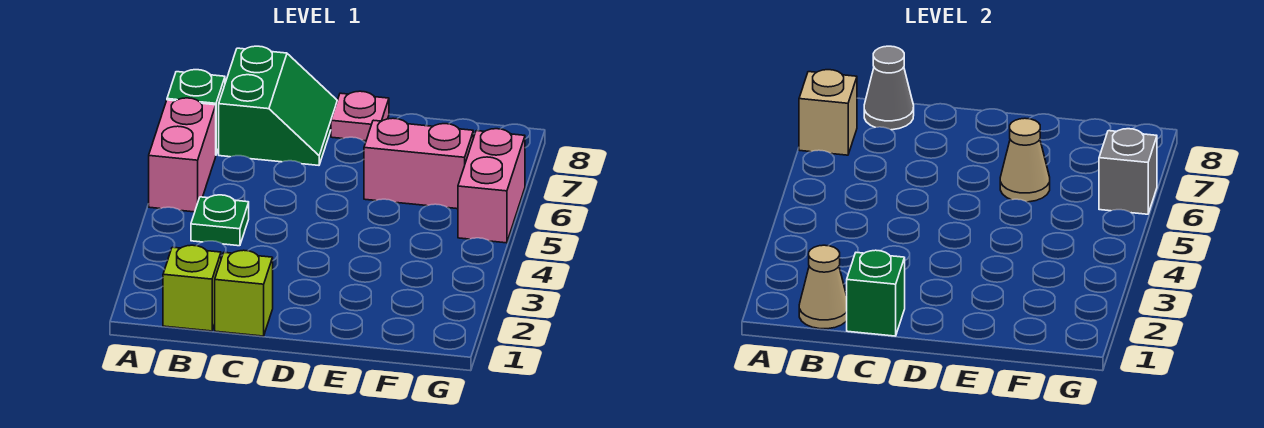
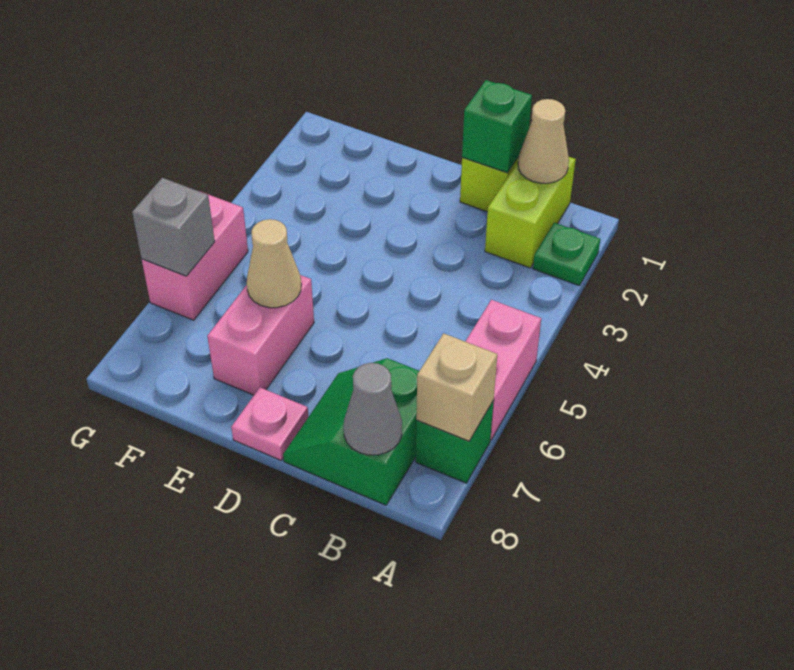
lime brick B1 level 1 -> lime brick B1:B2 level 1
green plate B4 level 1 -> green plate A2 level 1
pink brick E6:F6 level 1 -> pink brick E6:E7 level 1

